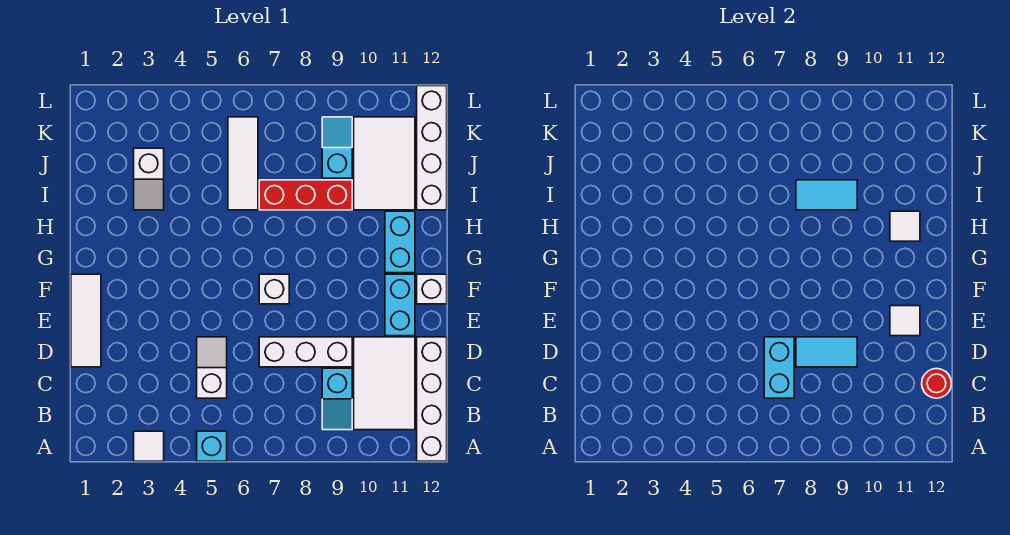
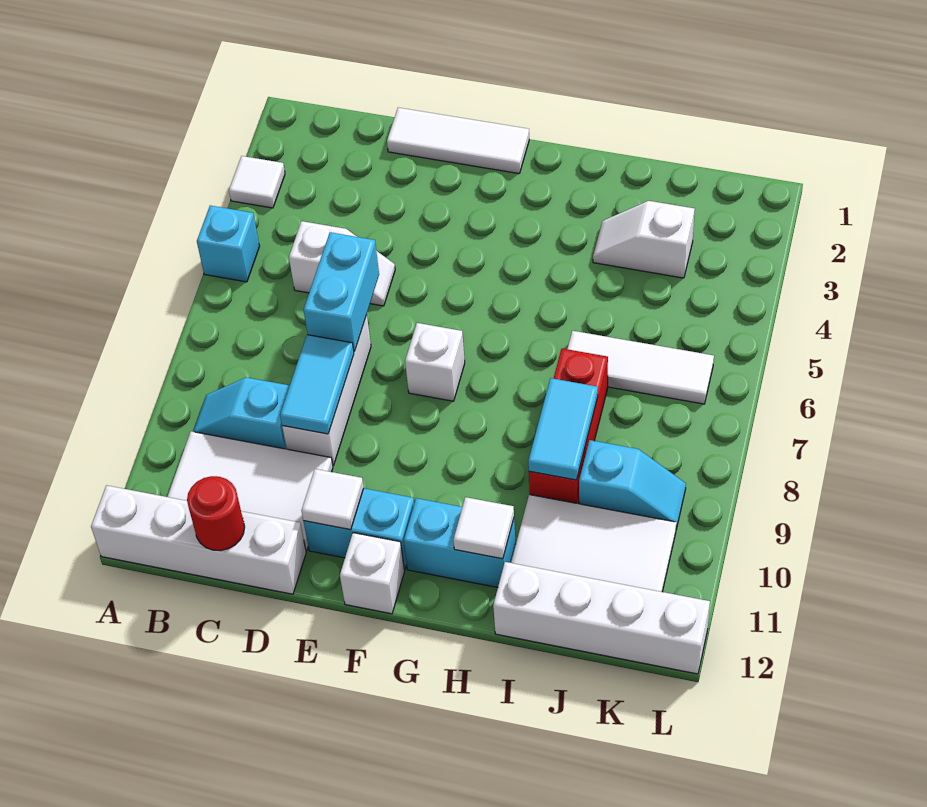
cyan brick C7:D7 level 2 -> cyan brick D6:D7 level 2

